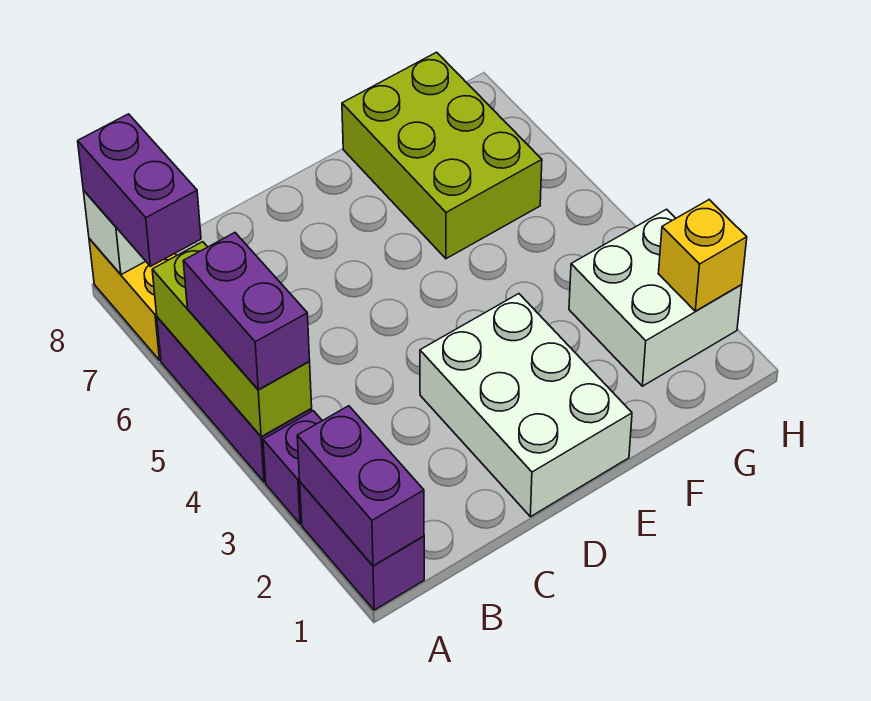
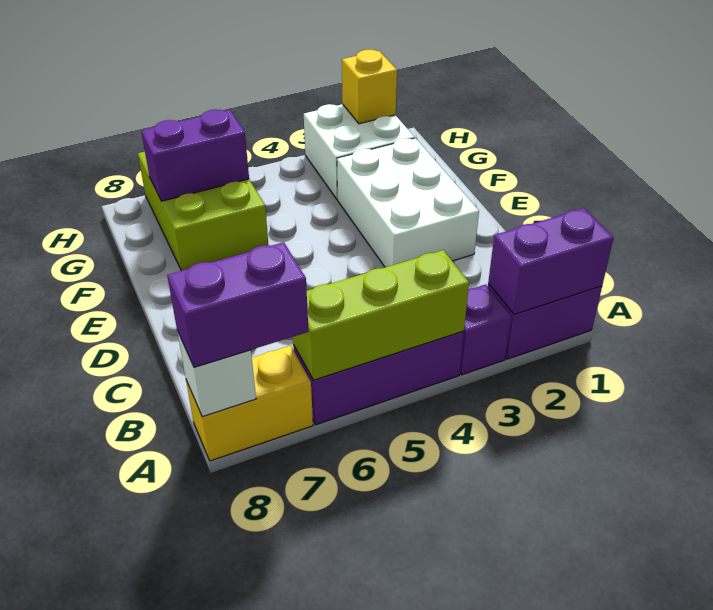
purple brick A4:A5 level 3 -> purple brick G6:G7 level 2
white brick D1:E3 level 1 -> white brick D2:F3 level 1
lime brick F6:G8 level 1 -> lime brick F6:H7 level 1

